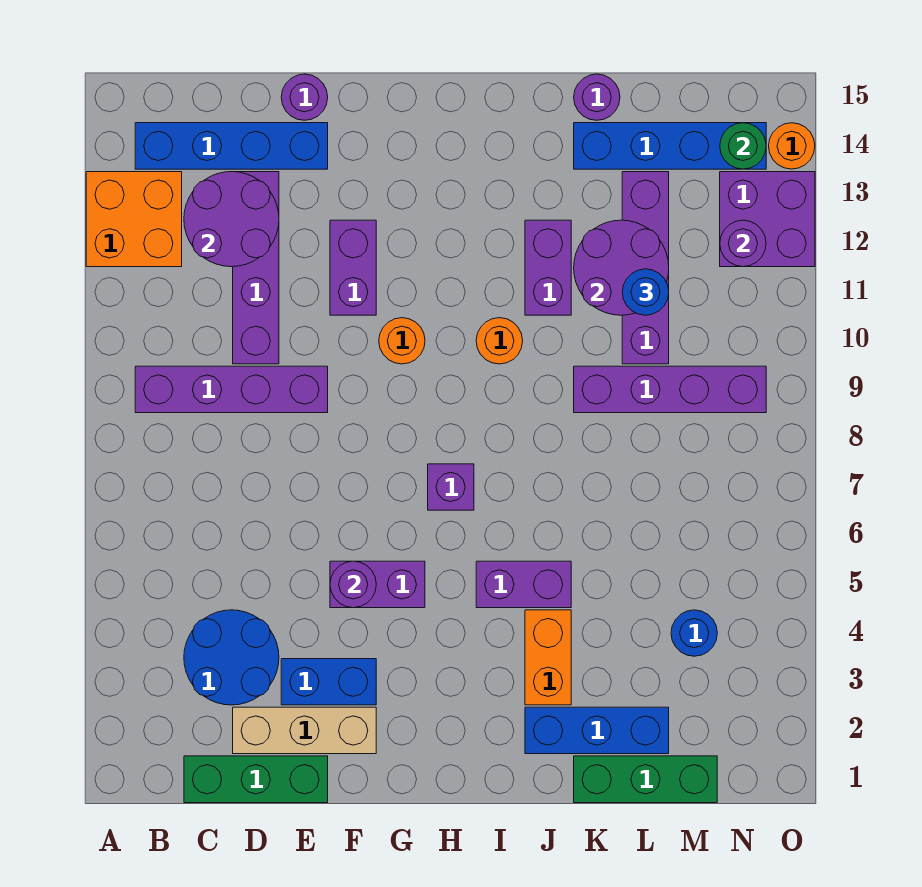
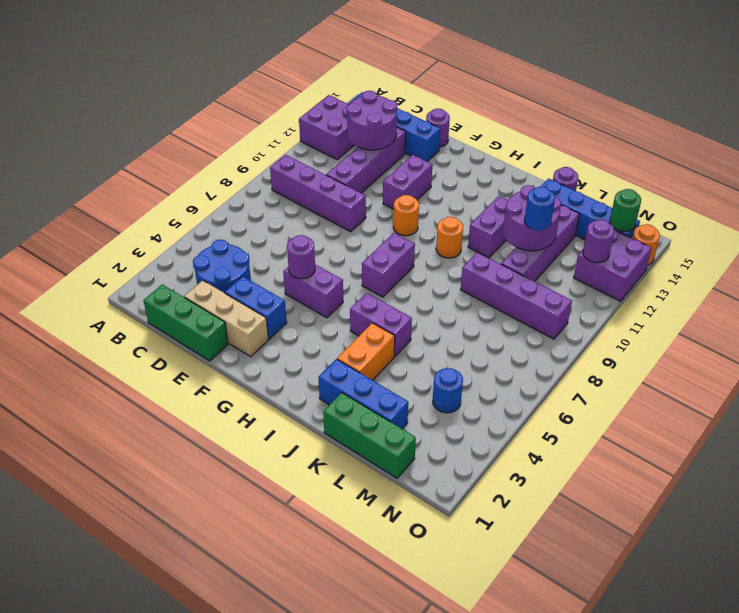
orange brick A12:B13 level 1 -> purple brick A12:B13 level 1
purple brick H7 level 1 -> purple brick H7:H8 level 1

